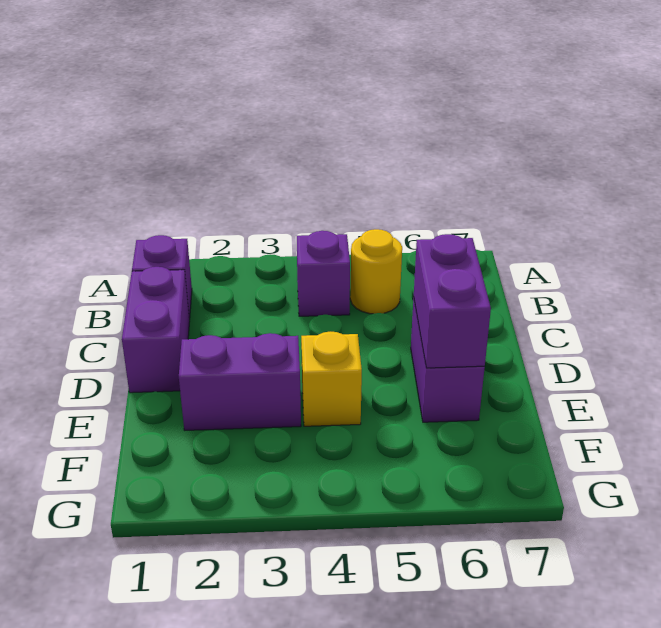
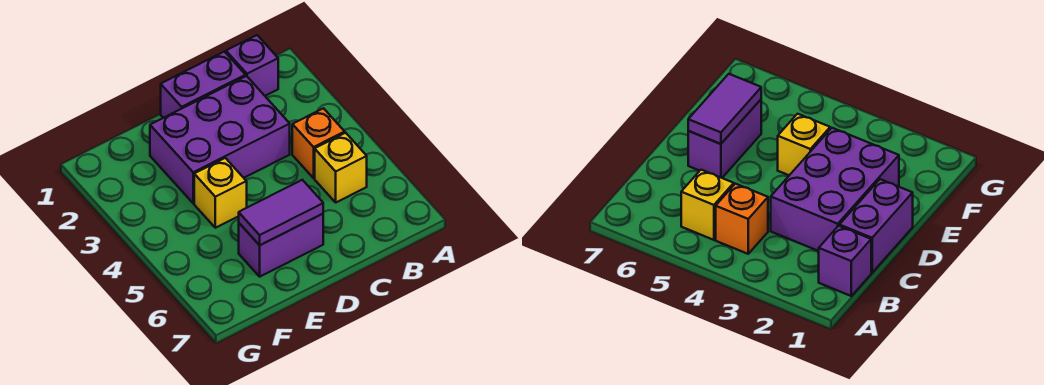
purple brick B4 level 1 -> orange brick B4 level 1
yellow round brick B5 level 1 -> yellow brick B5 level 1
purple brick D6:E6 level 2 -> purple tile D6:E6 level 2
purple brick E2:E3 level 1 -> purple brick C2:E3 level 1

